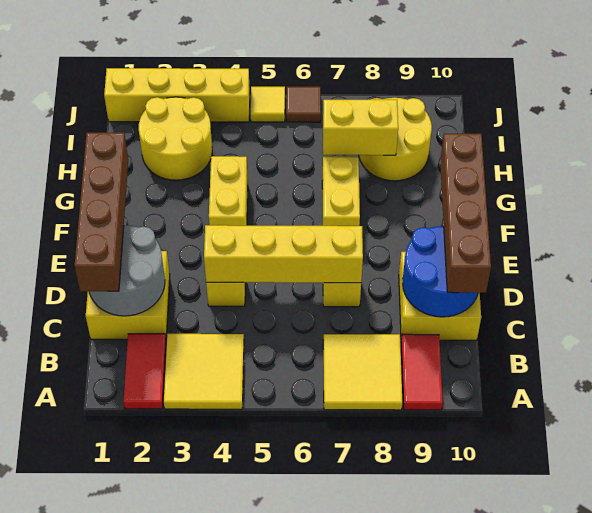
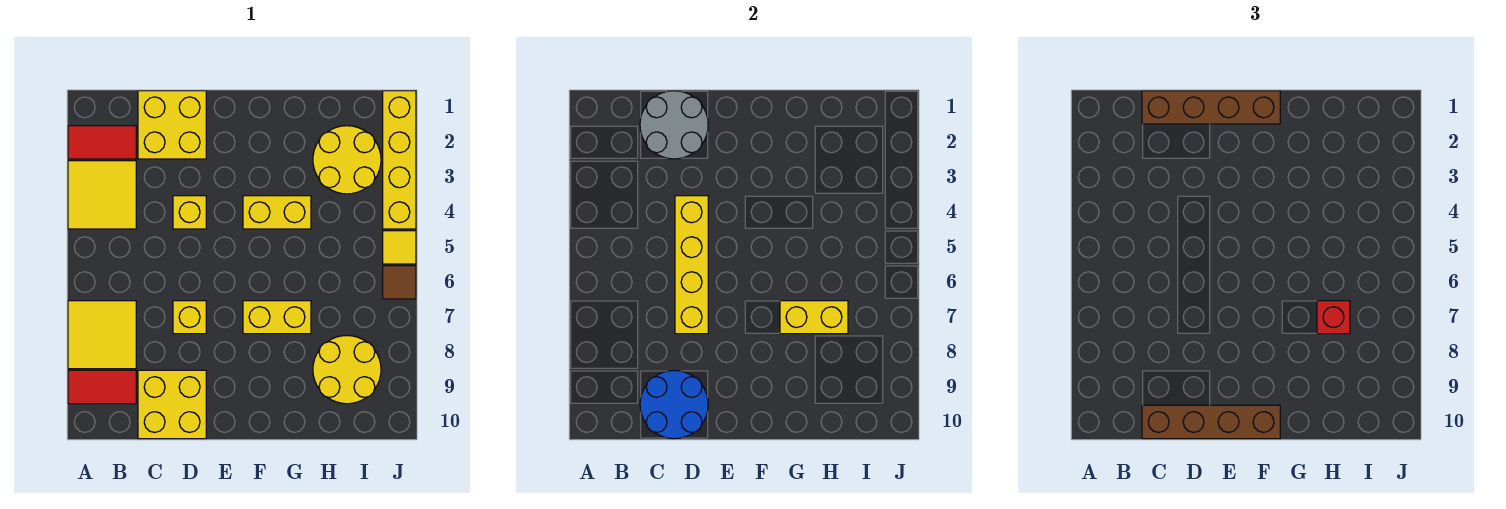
yellow brick H7:H8 level 2 -> yellow brick G7:H7 level 2
none -> red brick H7 level 3

